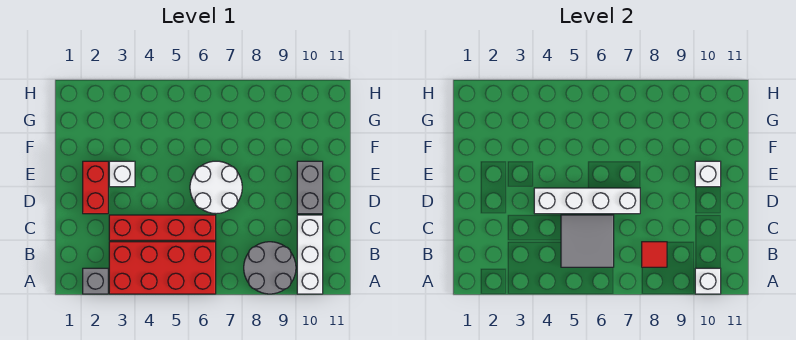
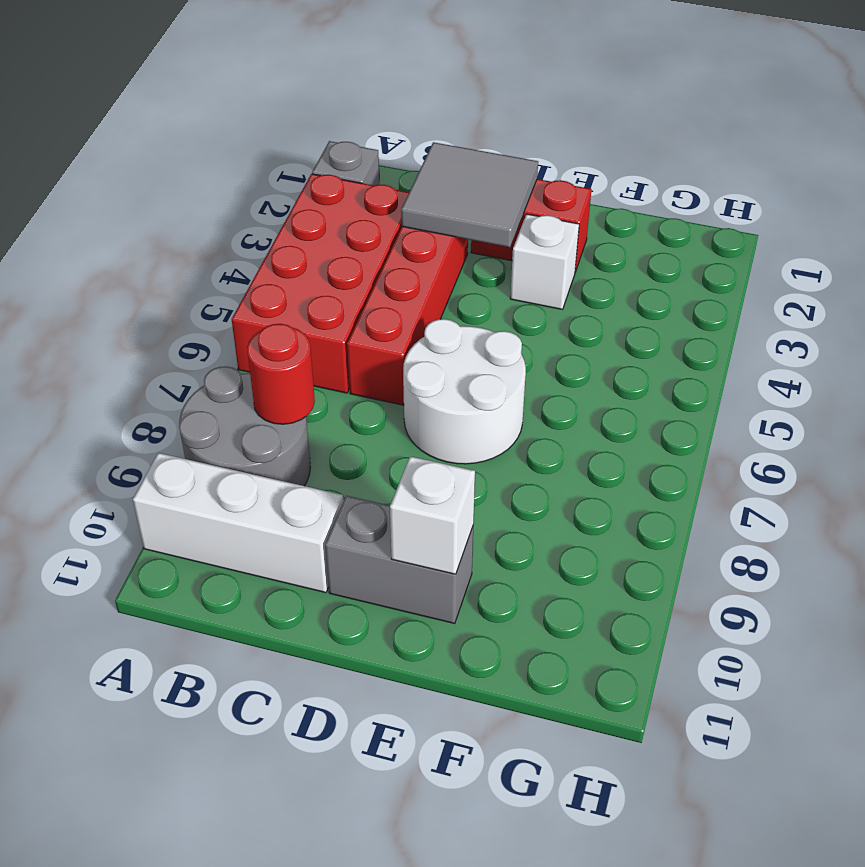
white brick A10 level 2 -> none
grey tile B5:C6 level 2 -> grey tile C2:D3 level 2
red tile B8 level 2 -> red round brick B8 level 2
white brick D4:D7 level 2 -> none

